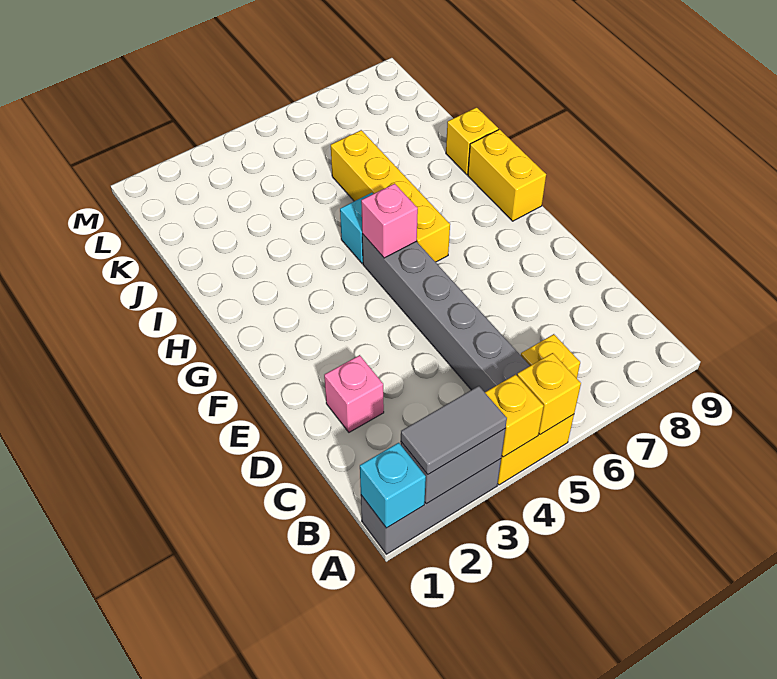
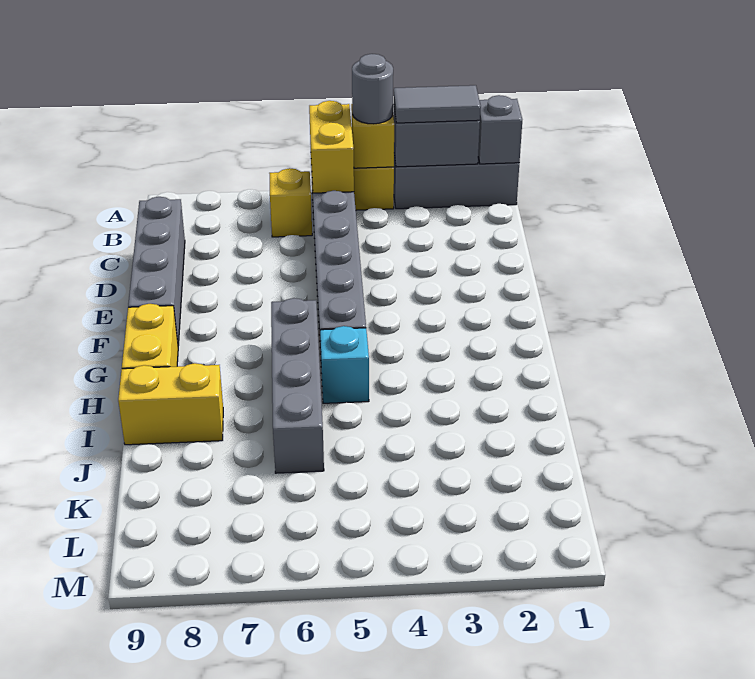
cyan brick A1 level 2 -> grey brick A1 level 2
none -> grey round brick A4 level 3
yellow brick A5 level 2 -> yellow brick A5:B5 level 2
none -> grey brick C9:F9 level 1
pink brick D2 level 1 -> none
pink brick G5 level 2 -> none
yellow brick G6:J6 level 1 -> grey brick G6:J6 level 1
yellow brick I9 level 1 -> yellow brick I8:I9 level 1

